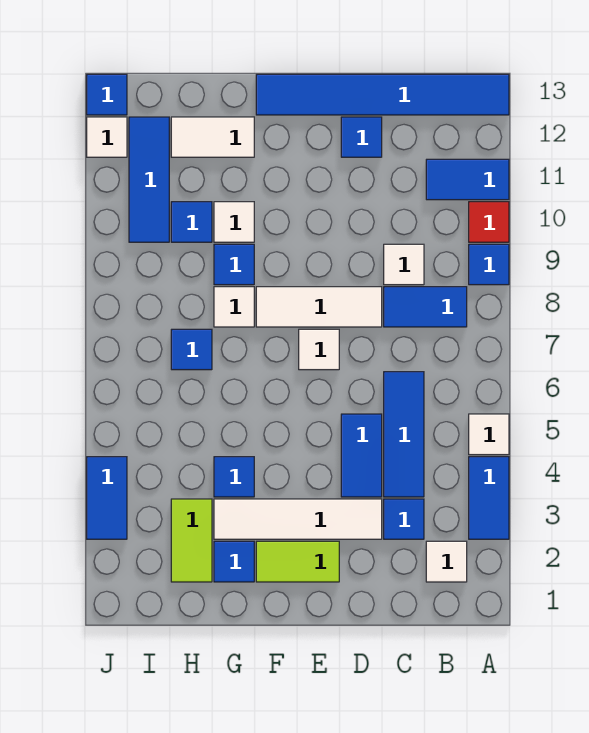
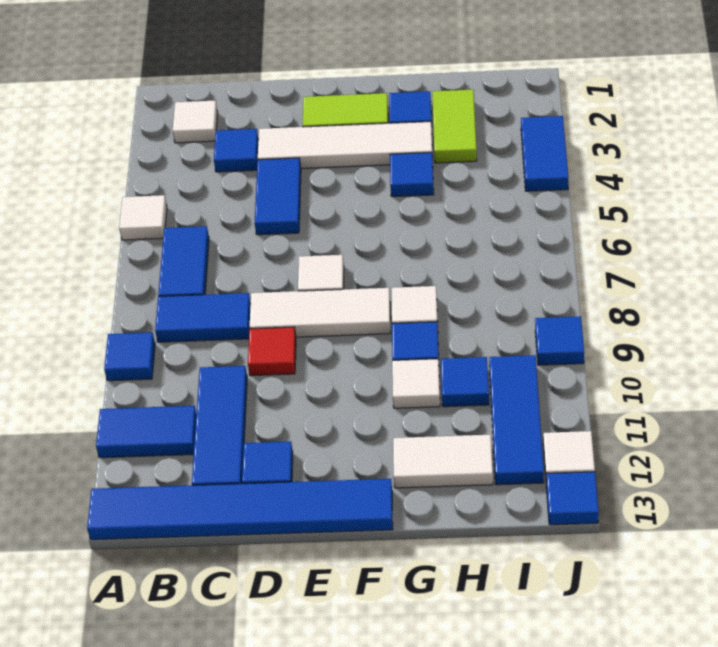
blue tile A3:A4 level 1 -> blue tile B6:B7 level 1
red tile A10 level 1 -> red tile D9 level 1
blue tile C4:C6 level 1 -> blue tile C10:C12 level 1
white tile C9 level 1 -> none
blue tile H7 level 1 -> blue tile J9 level 1

